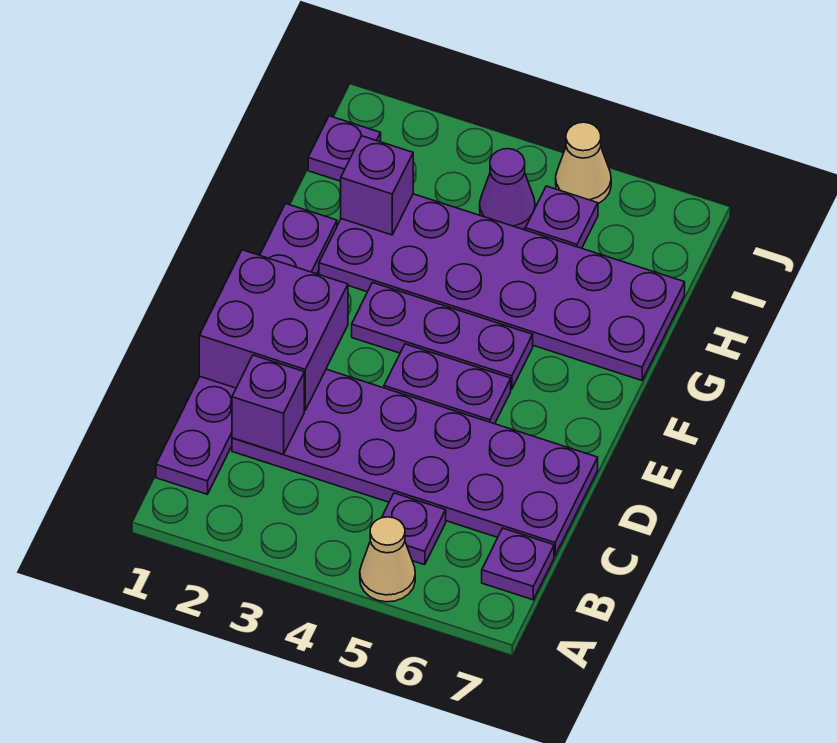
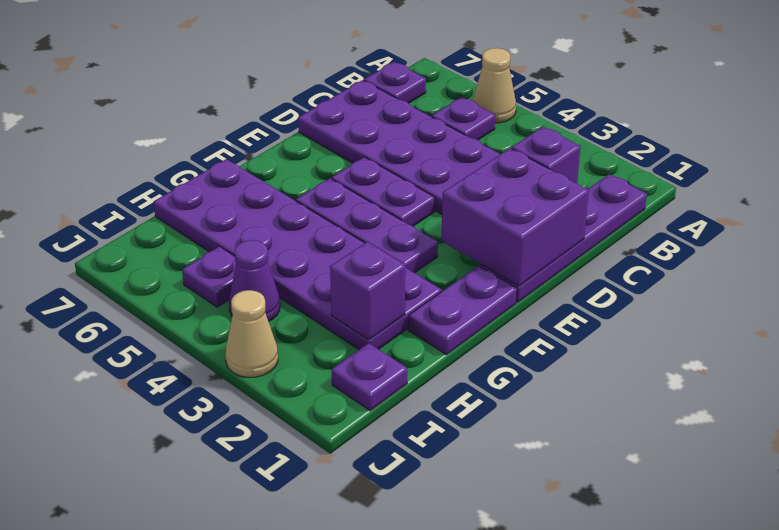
tan cone J5 level 1 -> tan cone J3 level 1

